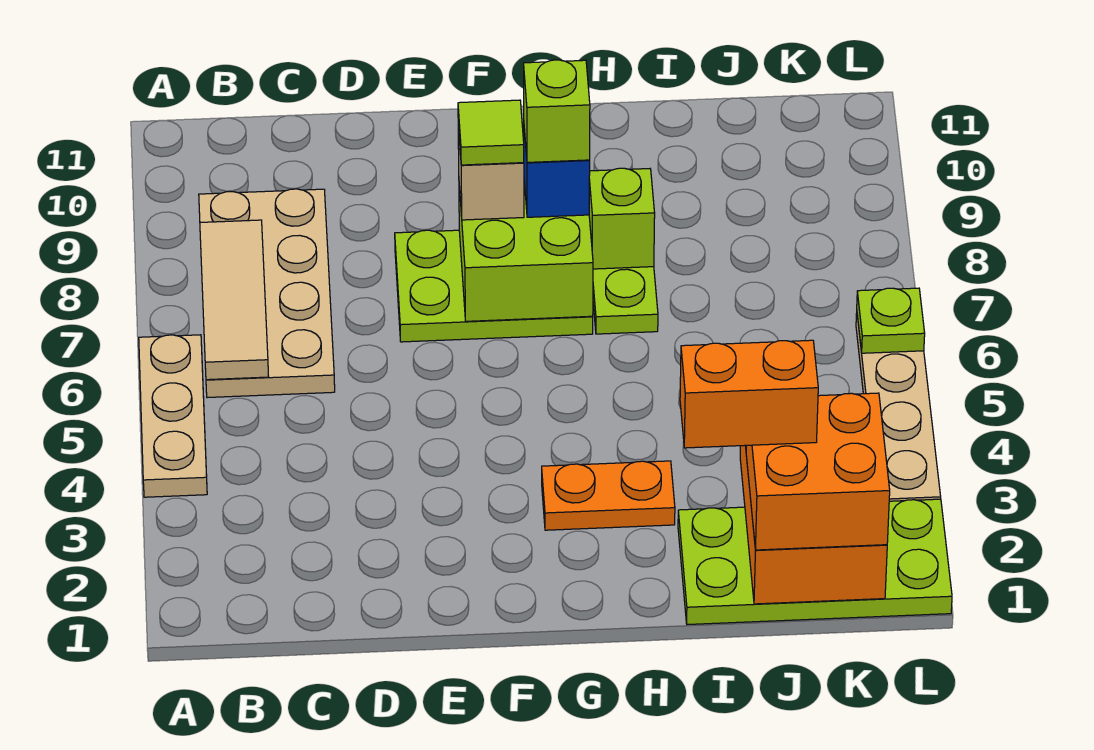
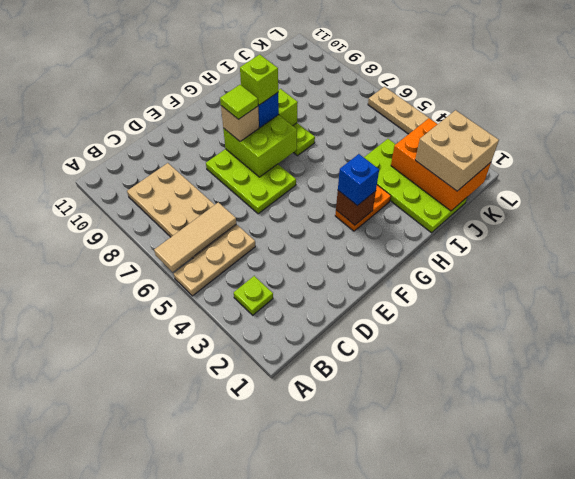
tan plate A4:A6 level 1 -> tan plate A5:C5 level 1
tan tile B6:B8 level 2 -> tan tile A6:C6 level 2
lime plate E7:G8 level 1 -> lime plate E6:F8 level 1
none -> brown brick G3 level 2
none -> blue brick G3 level 3
lime plate I1:L2 level 1 -> lime plate I1:J4 level 1
orange brick I2:J2 level 4 -> none
orange brick J1:K2 level 3 -> tan brick J1:K2 level 3
lime plate L6 level 2 -> lime plate B3 level 1

